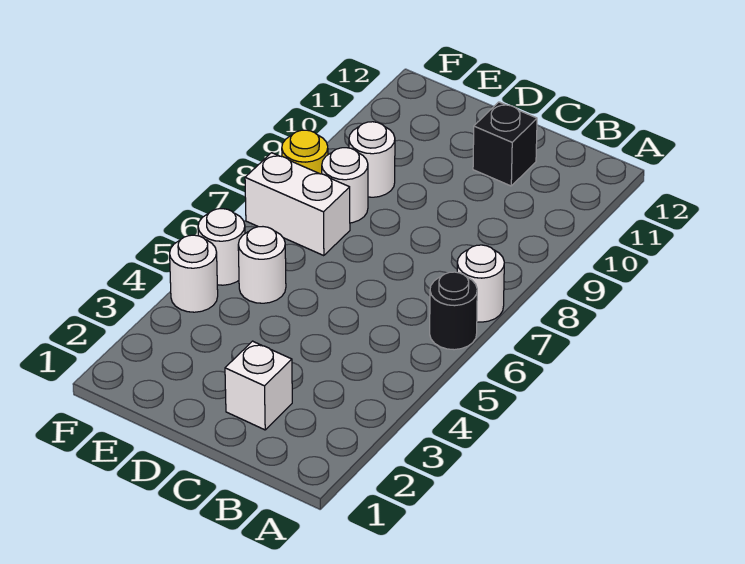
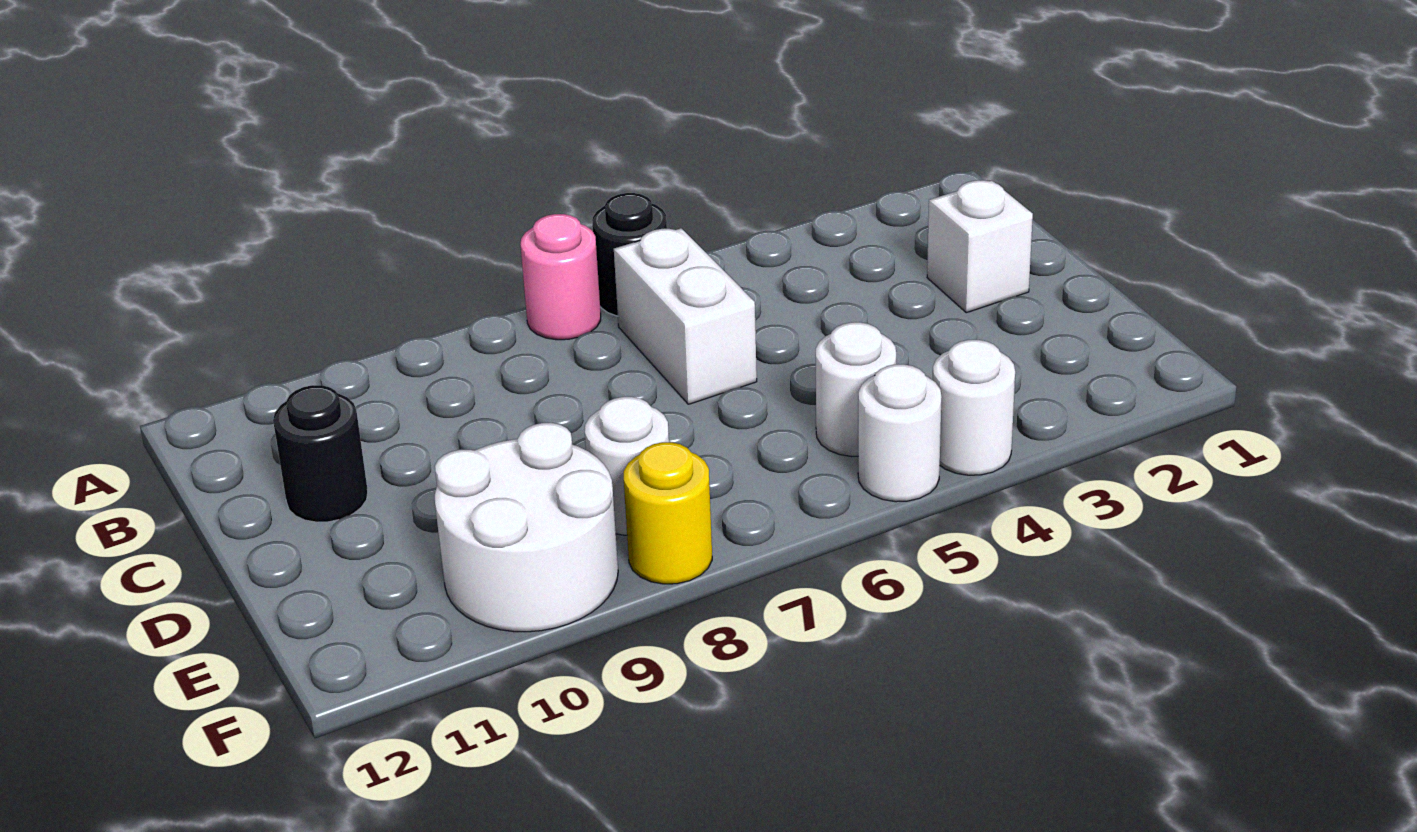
white round brick A7 level 1 -> pink round brick A7 level 1
black brick C11 level 1 -> black round brick C11 level 1
white brick E7:F7 level 1 -> white brick B6:C6 level 1
white round brick E9 level 1 -> white round brick E9:F10 level 1

